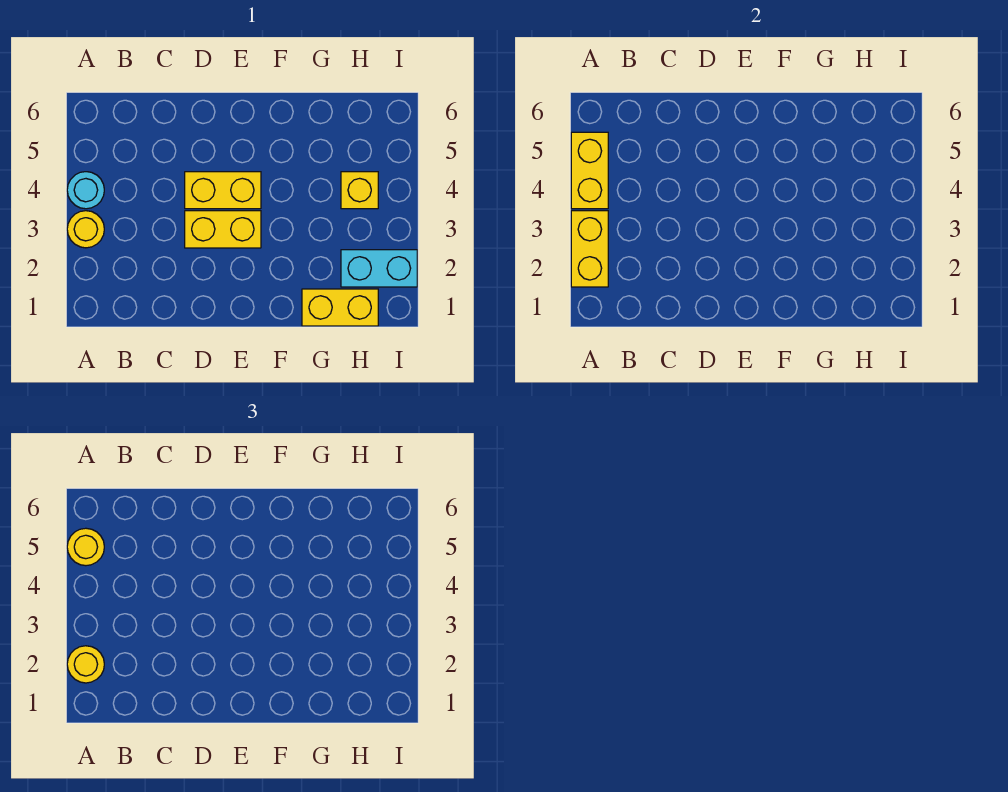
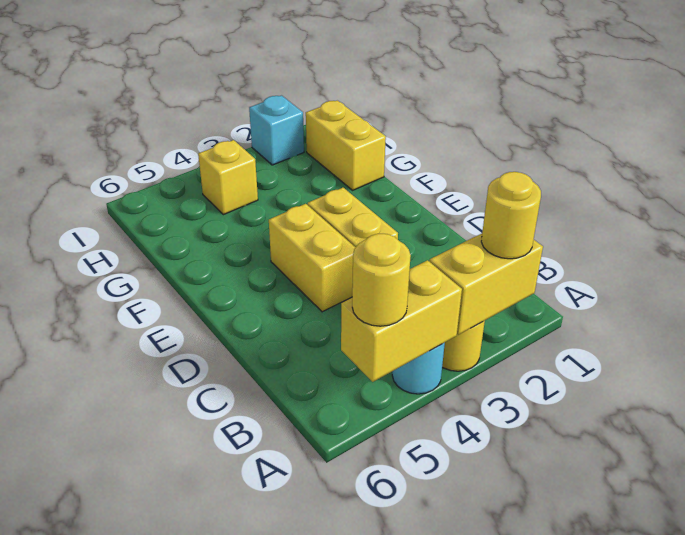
cyan brick H2:I2 level 1 -> cyan brick I2 level 1

